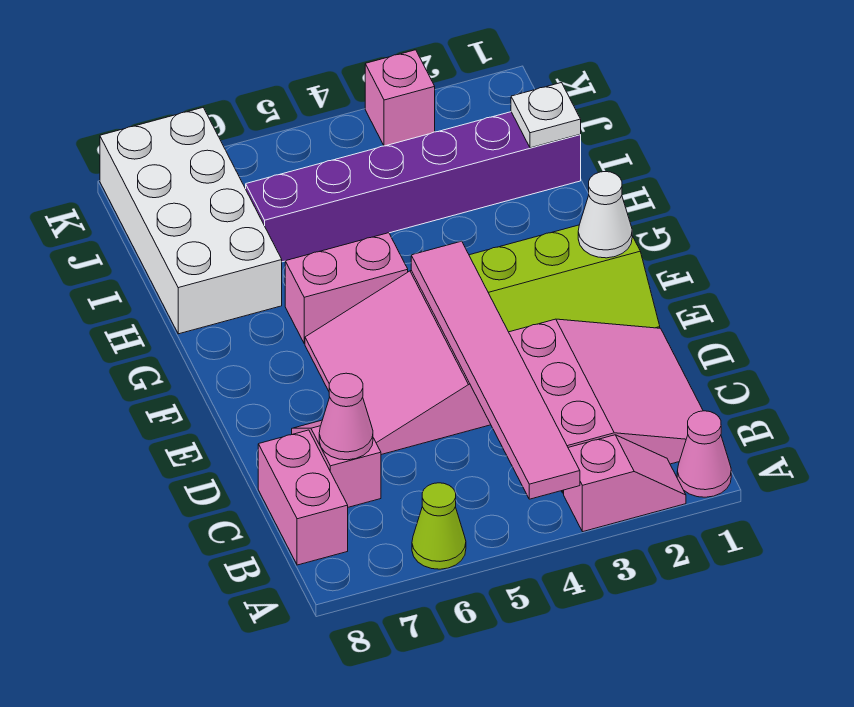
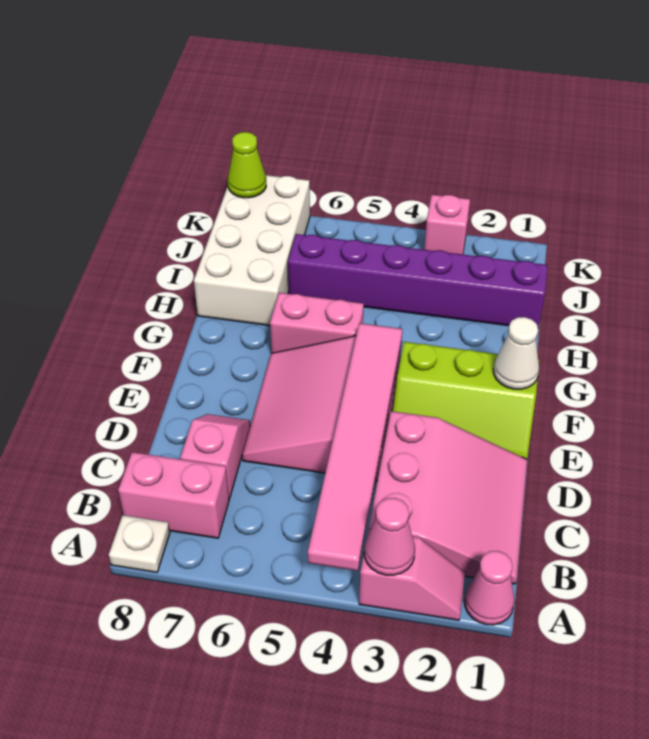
lime cone A6 level 1 -> lime cone K8 level 2
pink brick B8:C8 level 1 -> pink brick B7:B8 level 1
pink cone C7 level 2 -> pink cone A3 level 2
white plate I1 level 2 -> white plate A8 level 1

